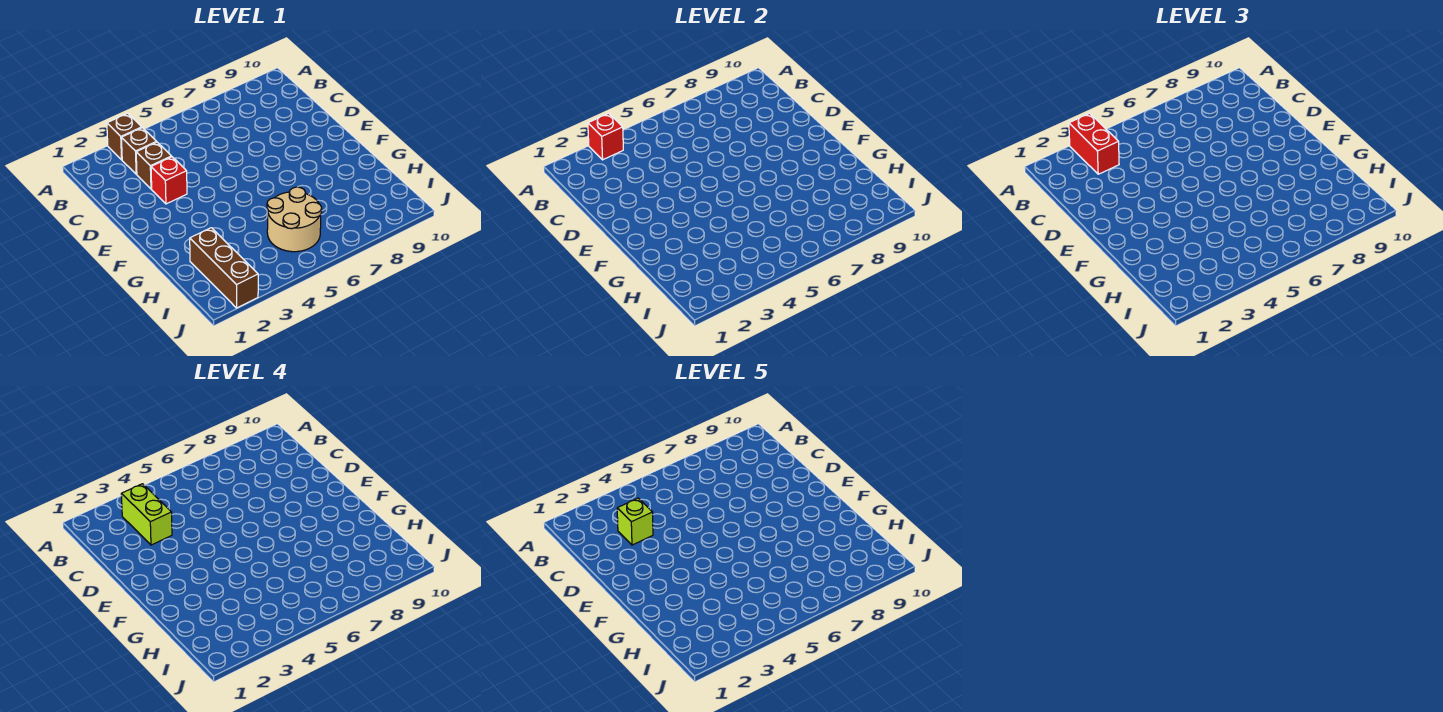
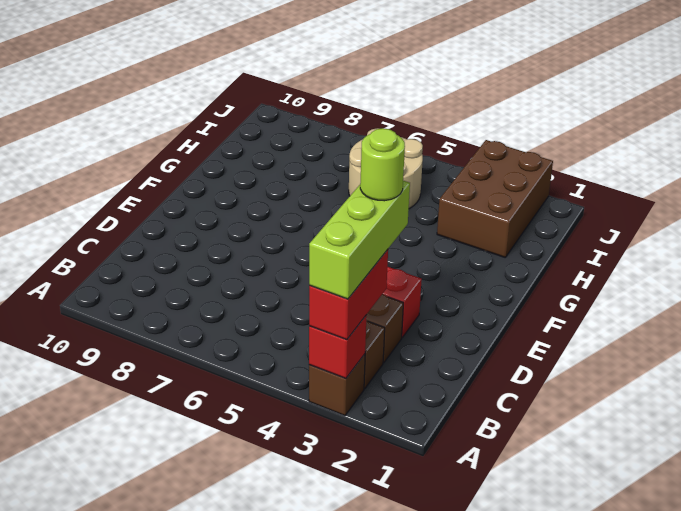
lime brick B3:C3 level 4 -> lime brick A3:C3 level 4
lime brick C3 level 5 -> lime round brick C3 level 5
brown brick H2:J2 level 1 -> brown brick H2:J3 level 1

